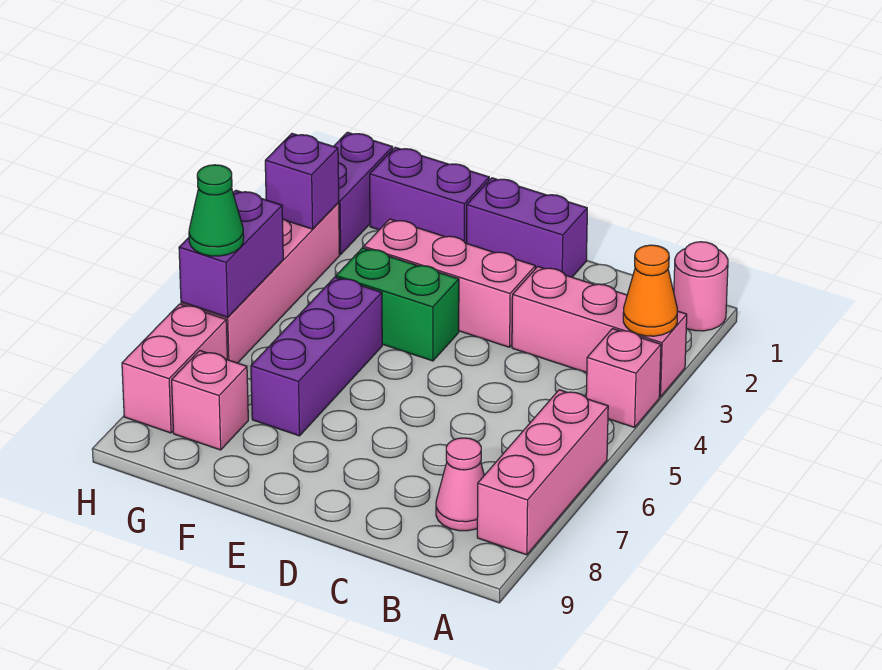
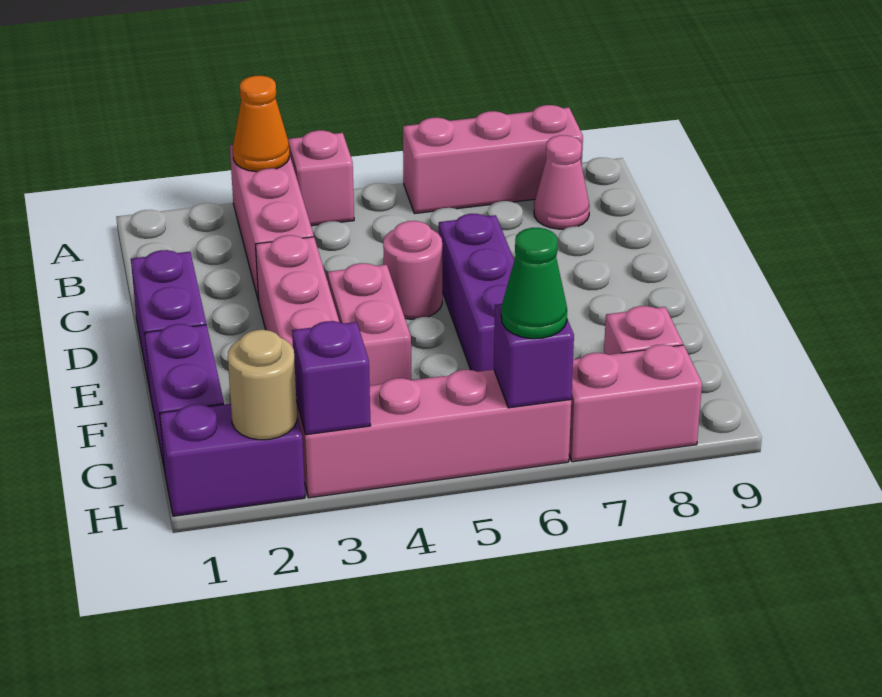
pink round brick A1 level 1 -> pink round brick D5 level 1
green brick E4:F4 level 1 -> pink brick E4:F4 level 1
purple brick F5:F7 level 1 -> purple brick D6:F6 level 1
none -> tan round brick H2 level 2
purple brick H5:H6 level 2 -> purple brick H6 level 2

